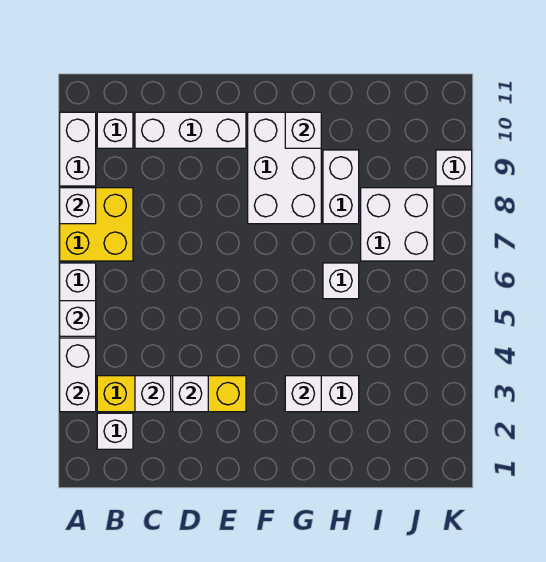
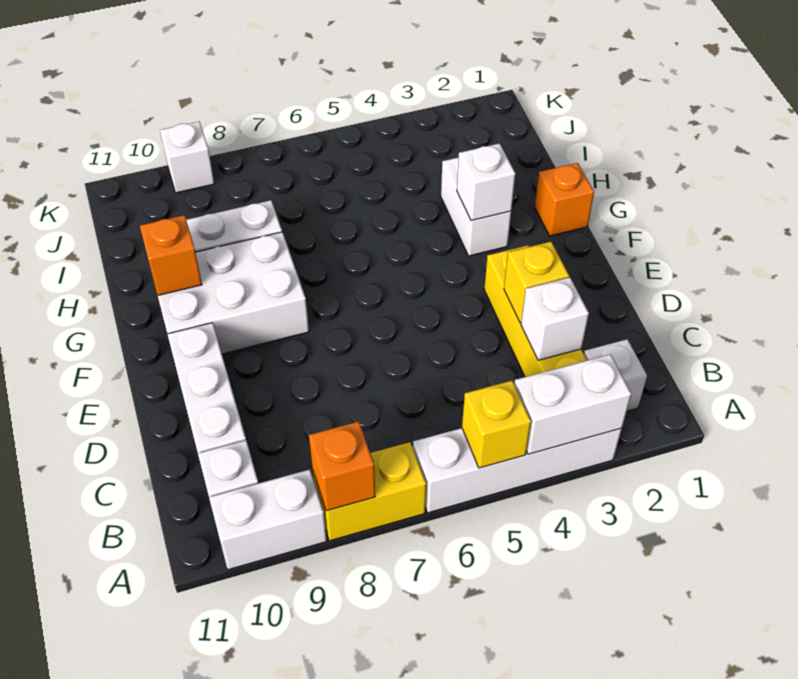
white brick A5 level 2 -> yellow brick A5 level 2
yellow brick A7:B8 level 1 -> yellow brick A7:A8 level 1
white brick A8 level 2 -> orange brick A8 level 2
white brick D3 level 2 -> yellow brick D3 level 2
none -> orange brick G1 level 1
white brick G10 level 2 -> orange brick G10 level 2
white brick H6 level 1 -> none
white brick I7:J8 level 1 -> none

